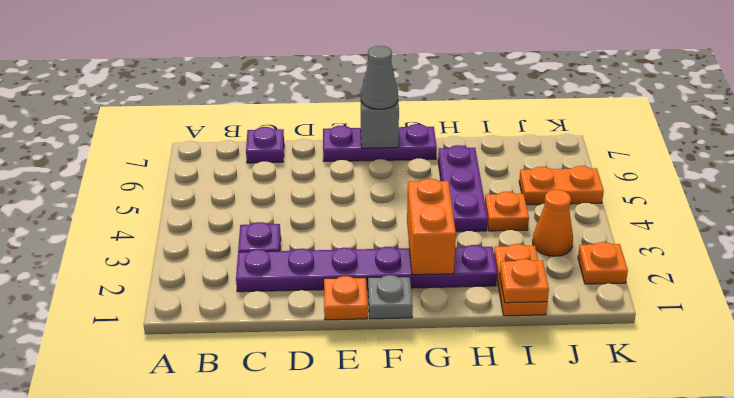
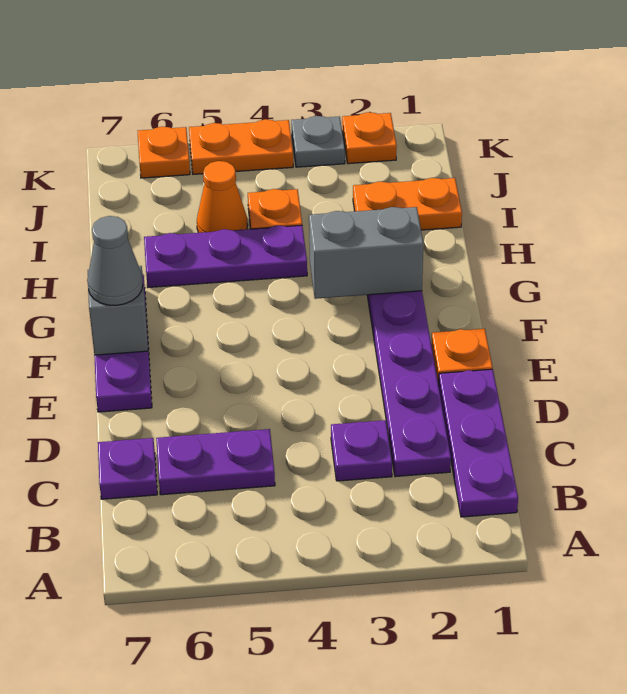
none -> purple plate B1:D1 level 1
none -> purple plate C5:C6 level 1
grey plate F1 level 1 -> grey plate K3 level 1
orange brick G2:G3 level 2 -> grey brick G2:G3 level 2
orange plate I1 level 2 -> orange plate K6 level 1
orange cone J3 level 1 -> orange cone I5 level 1
orange plate J5:K5 level 1 -> orange plate K4:K5 level 1

